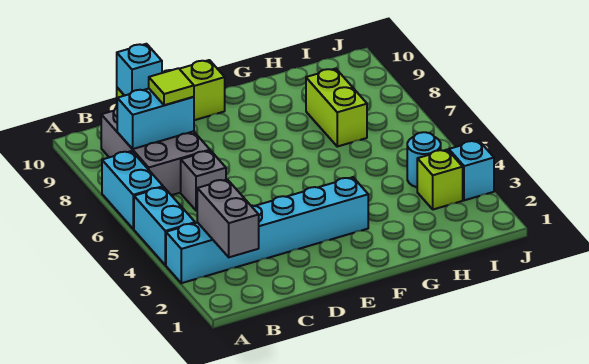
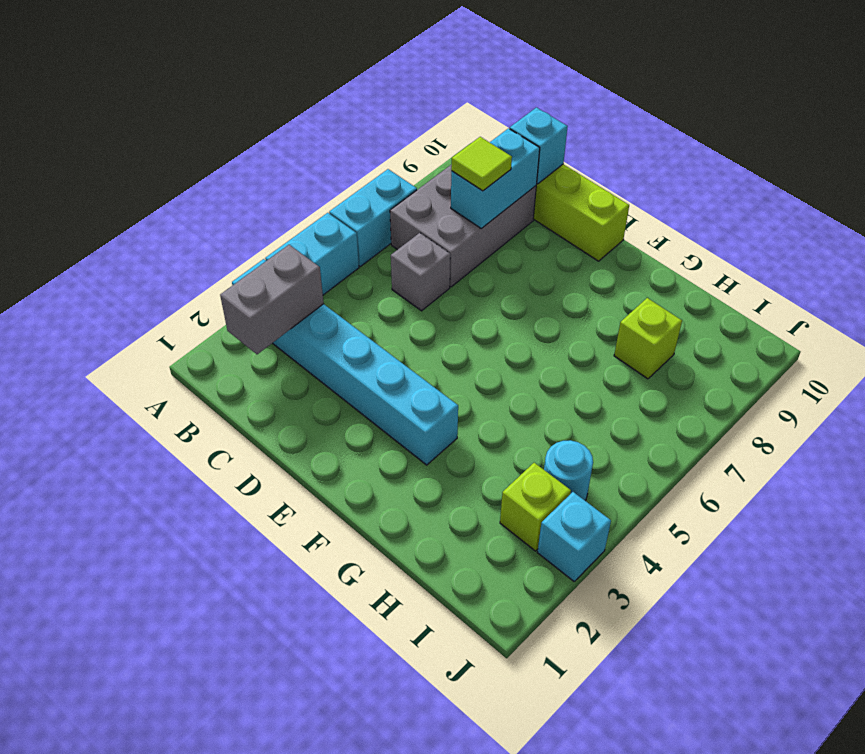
cyan brick B8:C8 level 2 -> cyan brick C8:C9 level 2
lime brick H7:H8 level 1 -> lime brick H8 level 1

